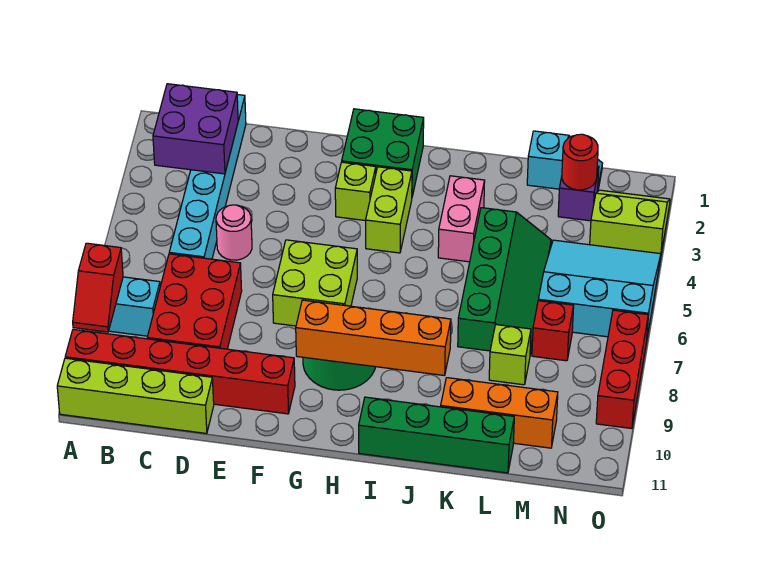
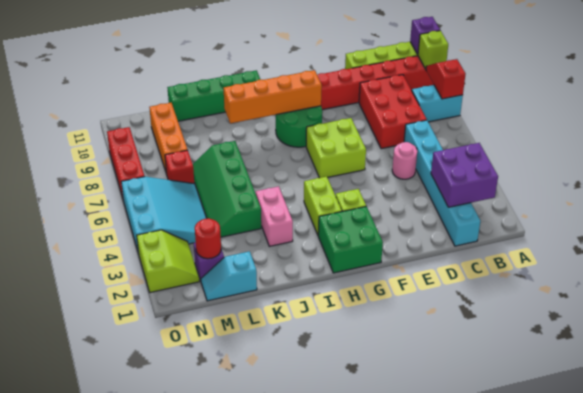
none -> purple brick A11 level 2
orange brick K10:M10 level 1 -> orange brick M8:M10 level 1
lime brick L8 level 1 -> lime brick A10 level 2
cyan slope M4:O6 level 1 top 6 -> cyan slope M4:O6 level 1 top O
lime slope N2:O3 level 1 top 3 -> lime slope N2:O3 level 1 top O

